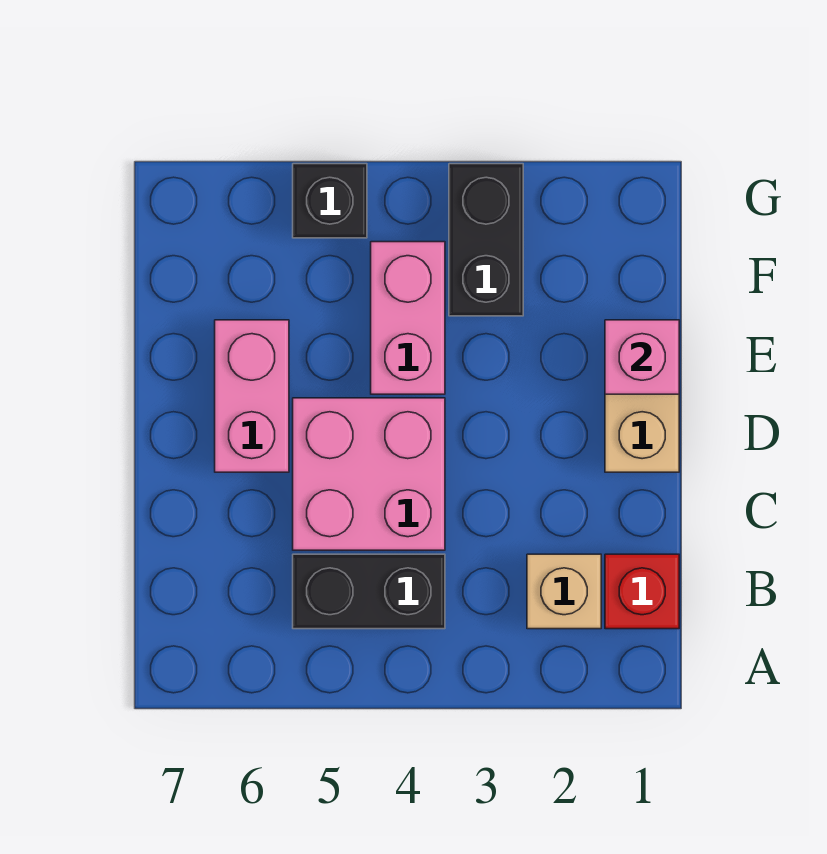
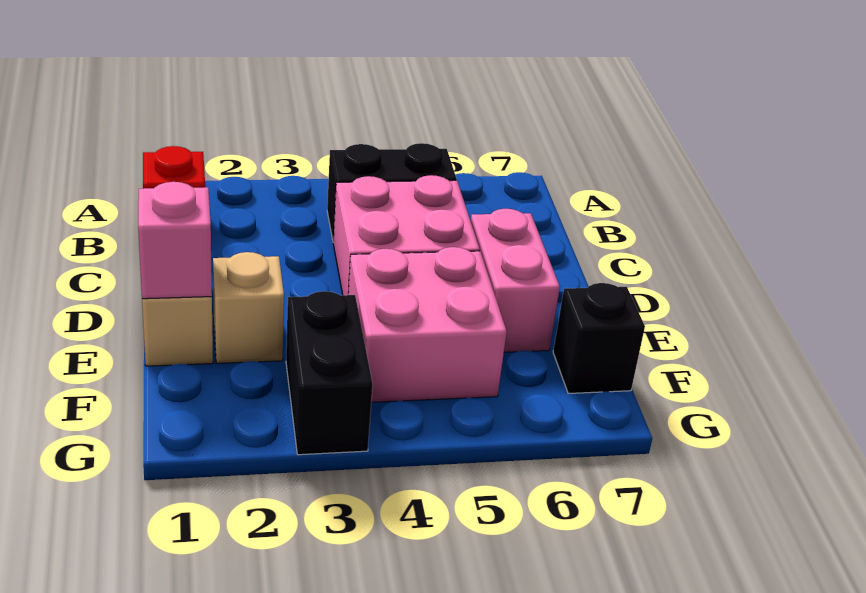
tan brick B2 level 1 -> tan brick E2 level 1
pink brick E4:F4 level 1 -> pink brick E4:F5 level 1
black brick G5 level 1 -> black brick F7 level 1

